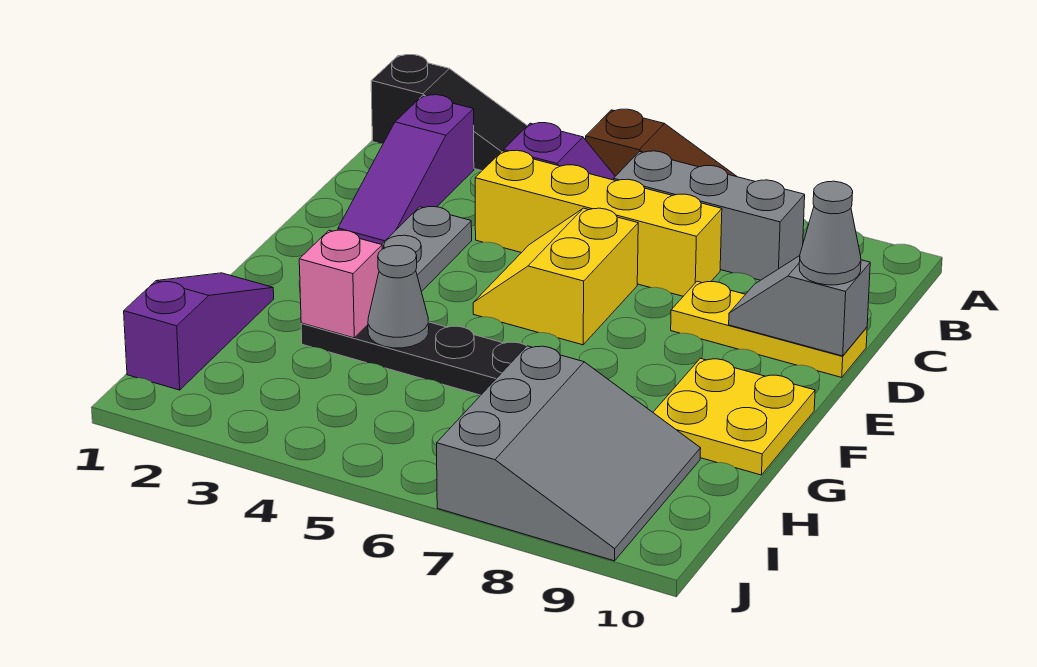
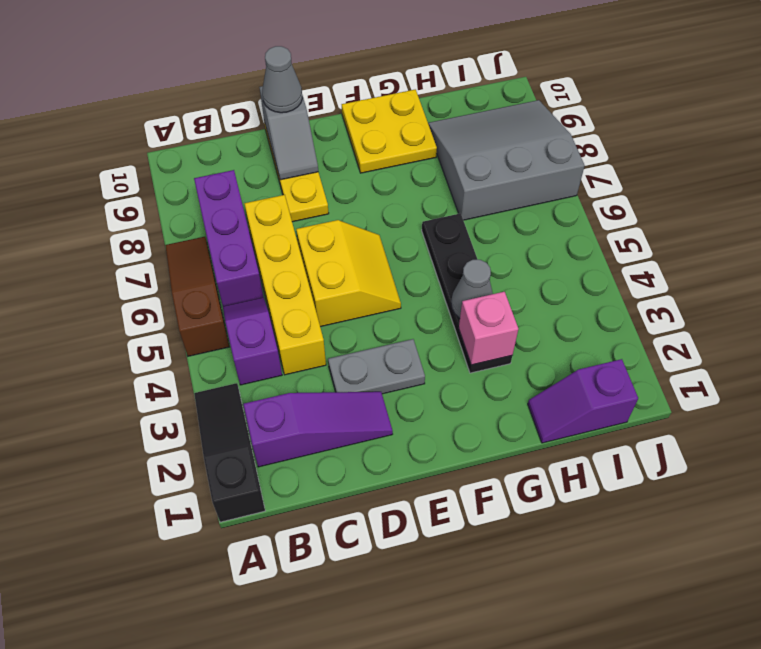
grey brick B6:B8 level 1 -> purple brick B6:B8 level 1
yellow slope D5:E6 level 1 top 6 -> yellow slope D5:E6 level 1 top D
purple slope G1:I1 level 1 top I -> purple slope H1:I1 level 1 top I

